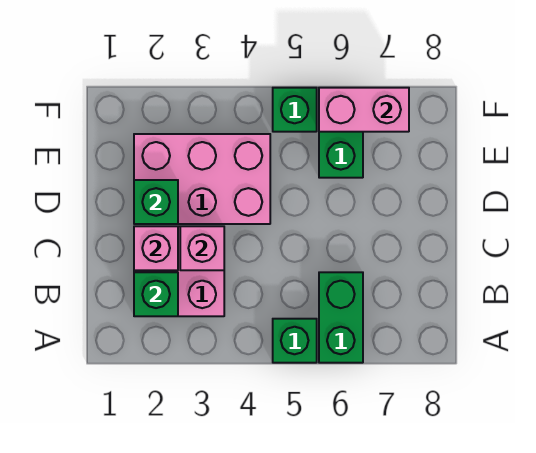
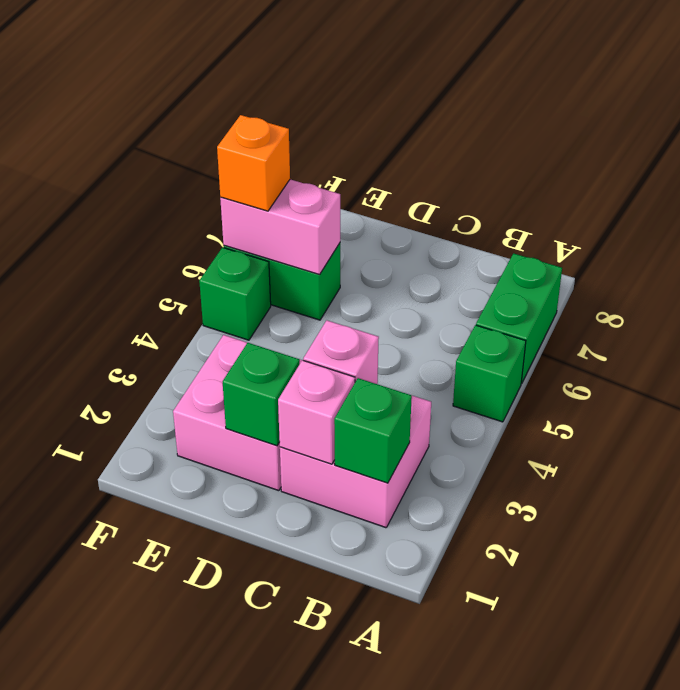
green brick A6:B6 level 1 -> green brick A6:A7 level 1
pink brick D2:E4 level 1 -> pink brick D2:E3 level 1
pink brick F6:F7 level 2 -> pink brick E6:F6 level 2
none -> orange brick F6 level 3

